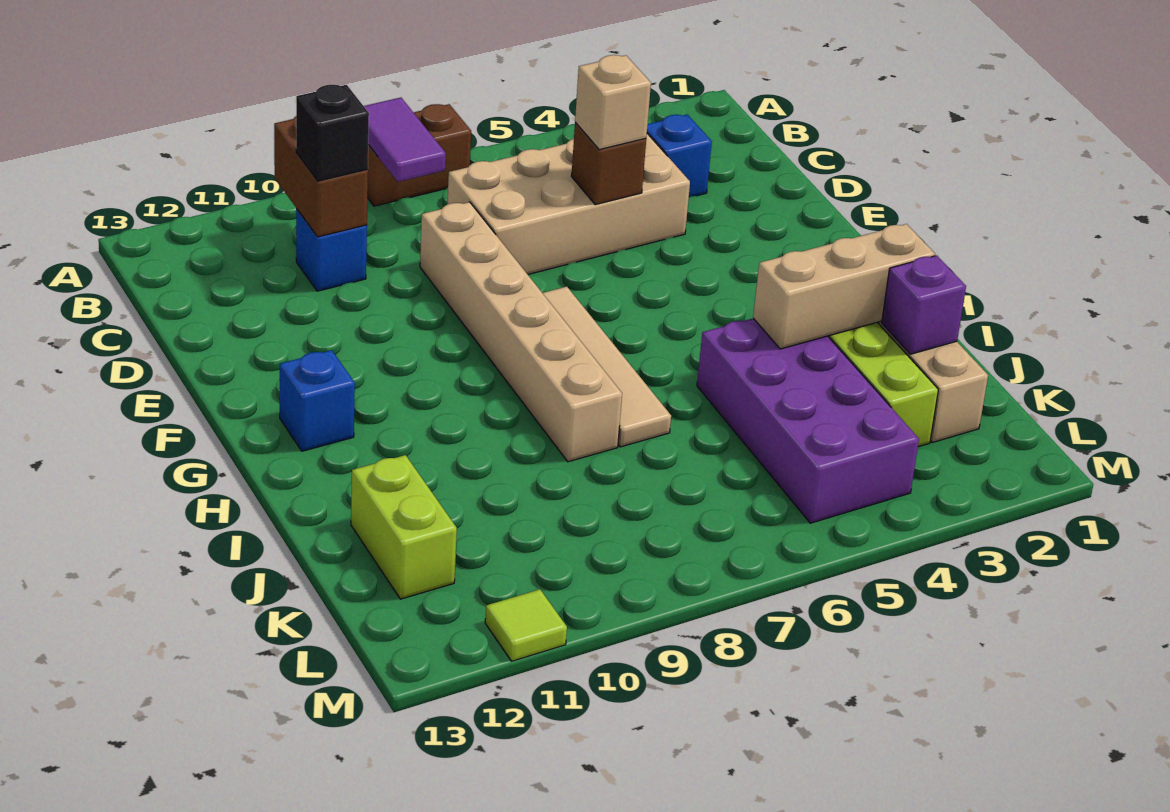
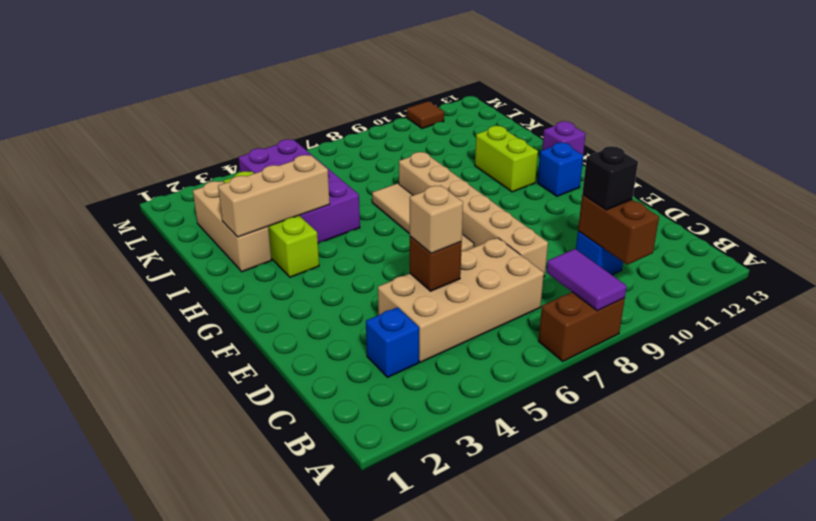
purple brick J2 level 2 -> purple brick H13 level 1
lime brick J12:K12 level 1 -> lime brick H11:I11 level 1
lime tile M11 level 1 -> brown tile M11 level 1

